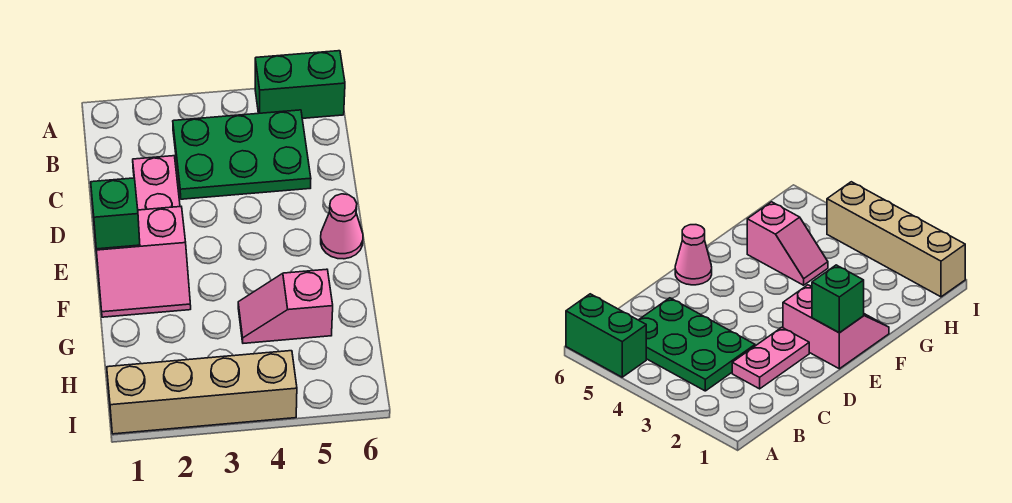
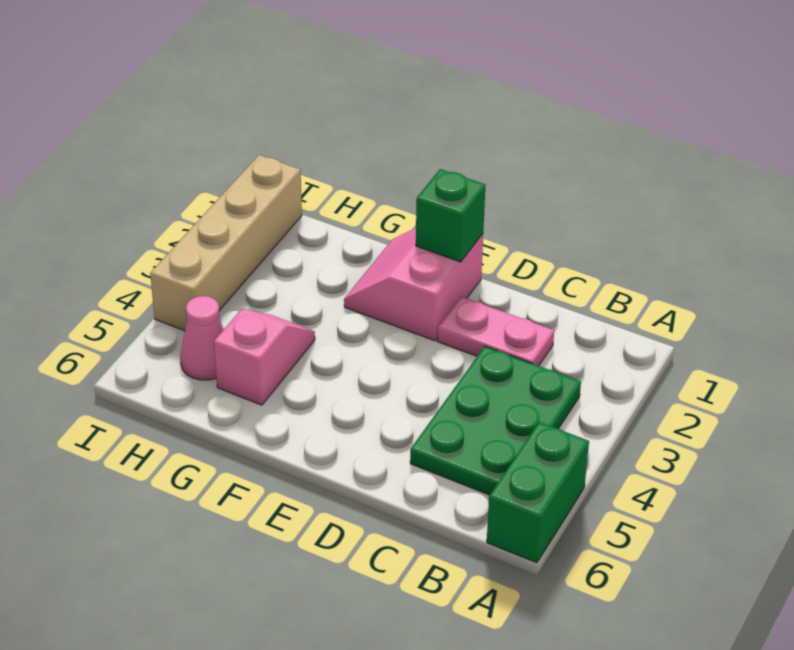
pink cone E6 level 1 -> pink cone H5 level 1

